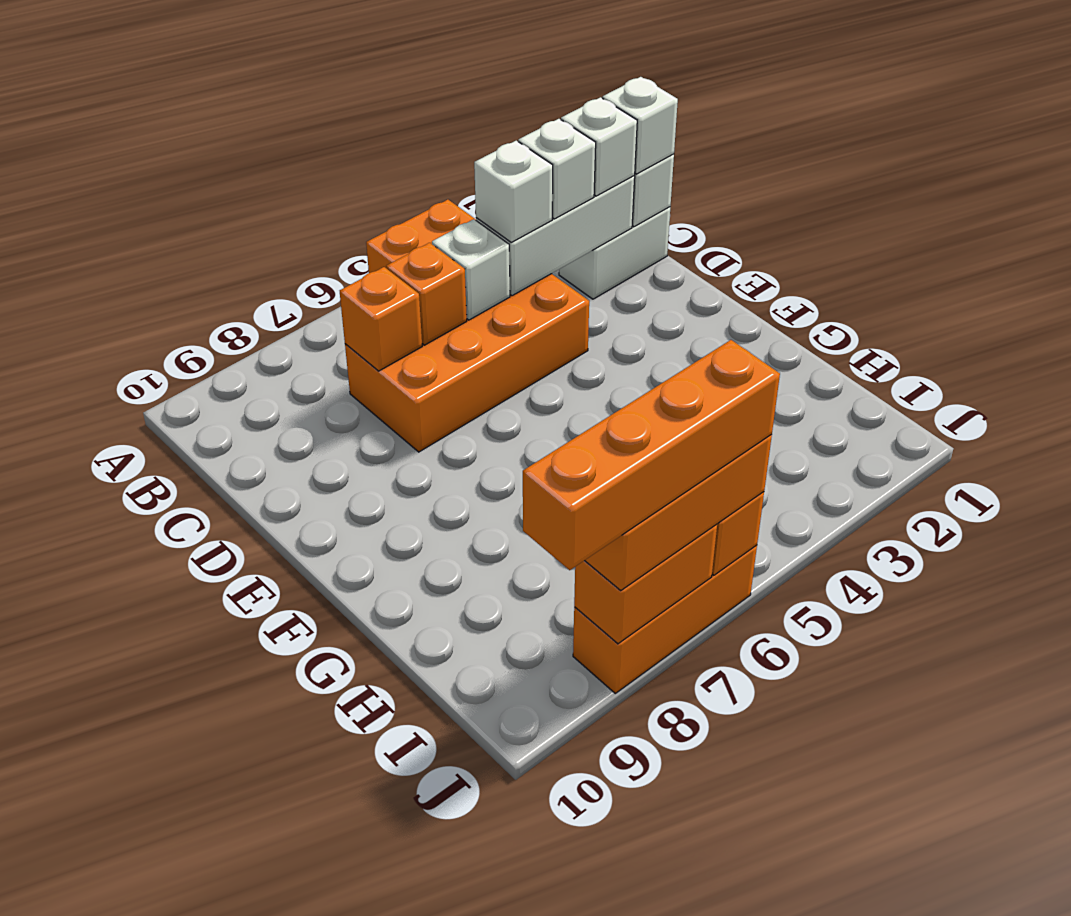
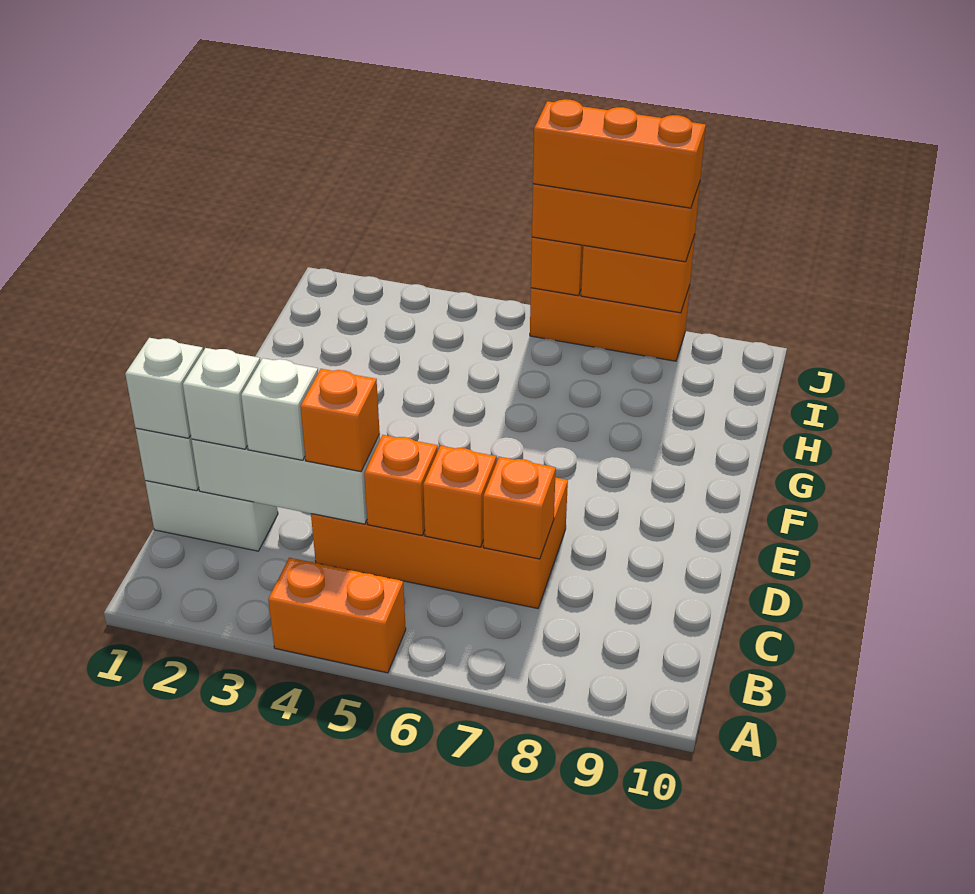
white brick C4 level 3 -> orange brick C4 level 3
white brick C5 level 2 -> orange brick C5 level 2
orange brick J6:J9 level 4 -> orange brick J6:J8 level 4

